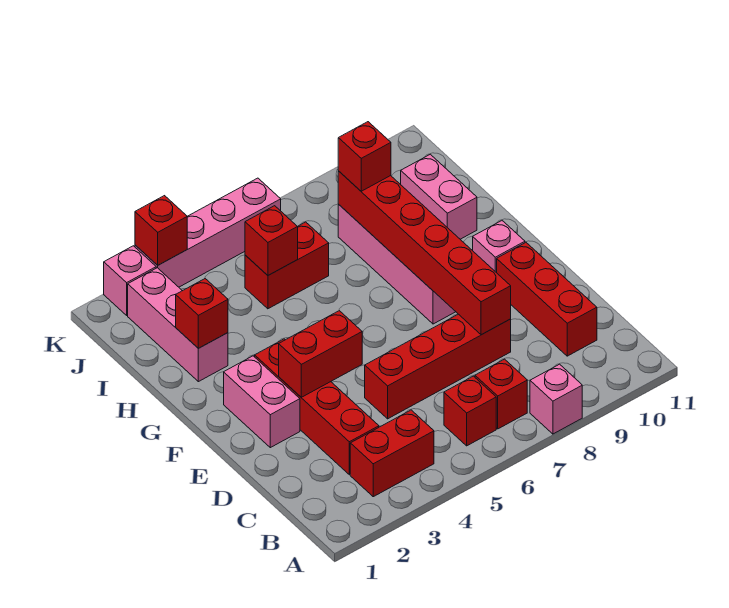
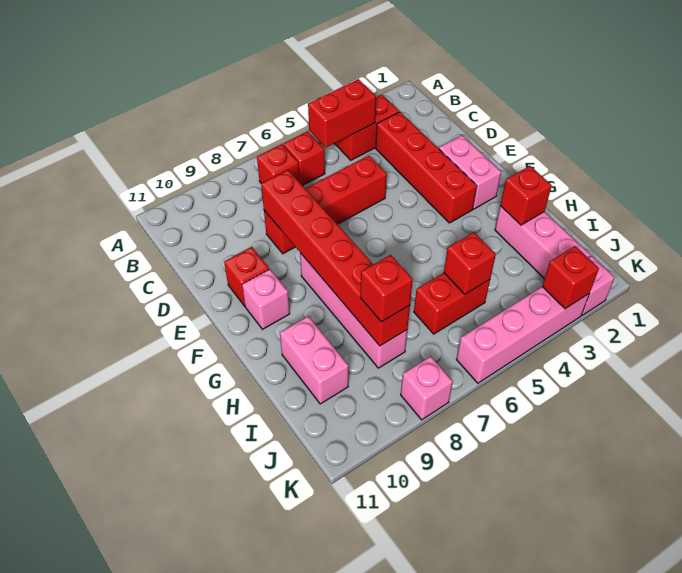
pink brick A8 level 1 -> pink brick K8 level 1
red brick C10:E10 level 1 -> red brick E10 level 1
red brick E3:E4 level 2 -> red brick B4:B5 level 2

